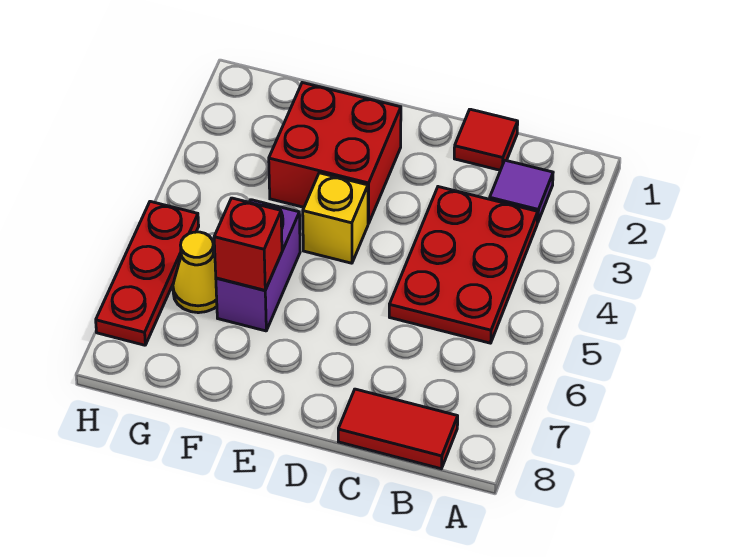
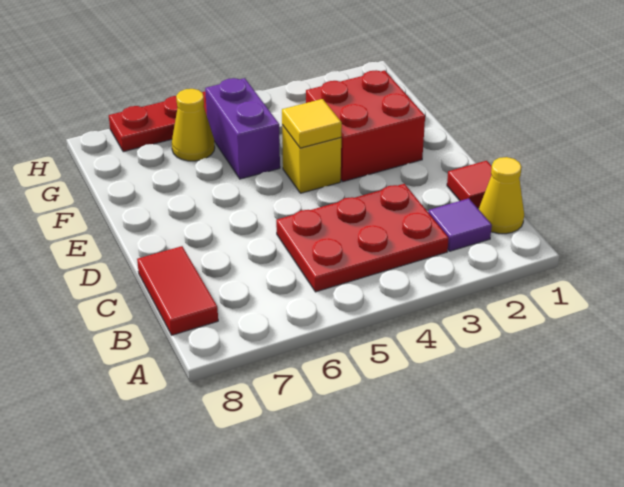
none -> yellow cone B1 level 1
none -> yellow tile E4 level 2
purple brick F5:F6 level 1 -> purple brick F5:G5 level 1
red brick F6 level 2 -> none

